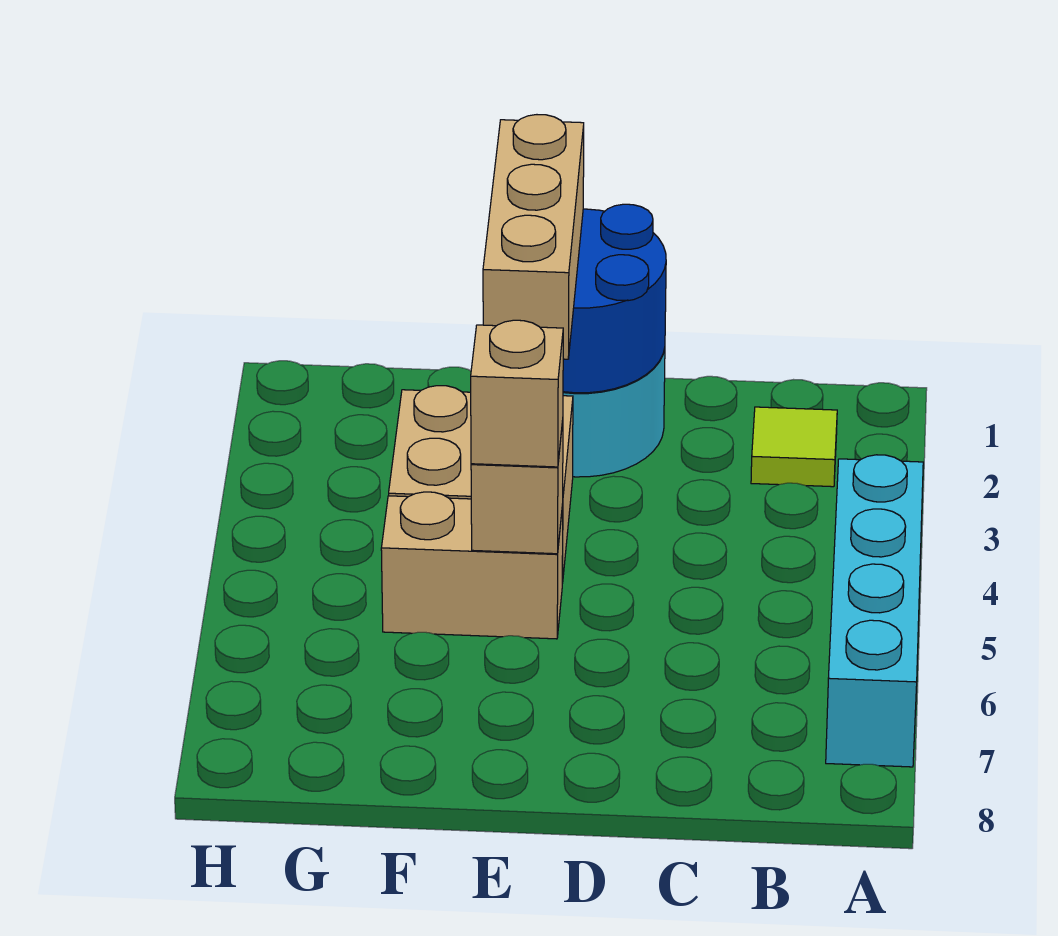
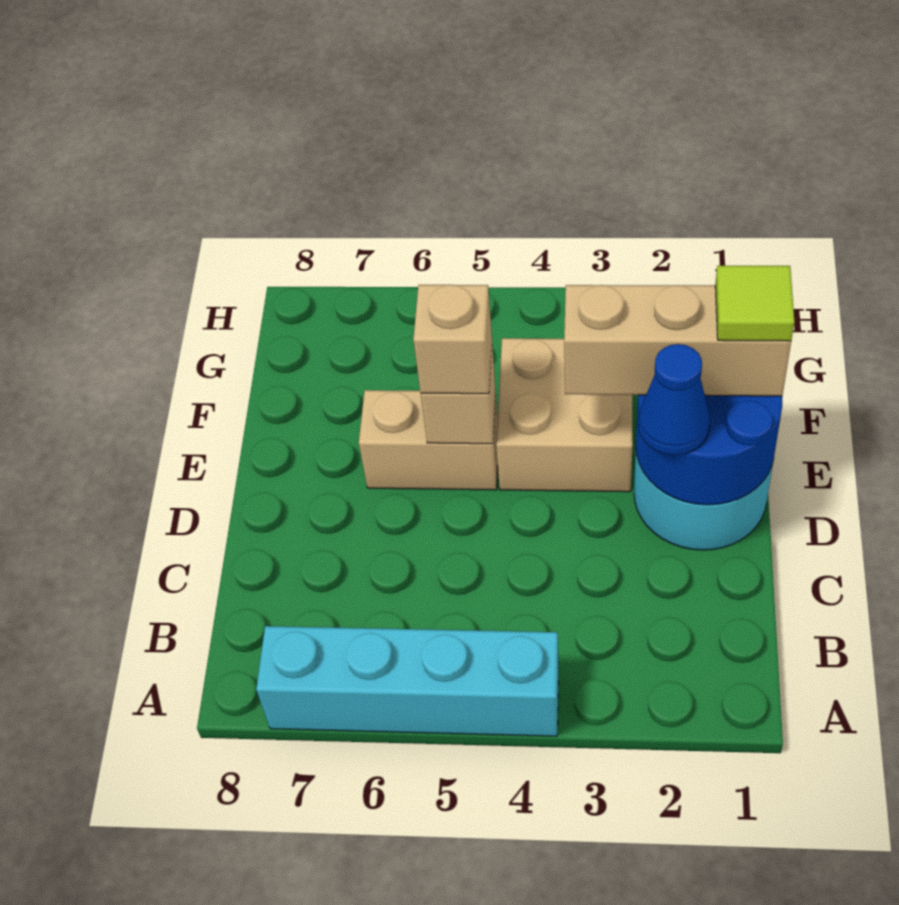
lime tile B2 level 1 -> lime tile E1 level 4
none -> blue cone D2 level 3
tan brick E5:F5 level 1 -> tan brick E5:E6 level 1

